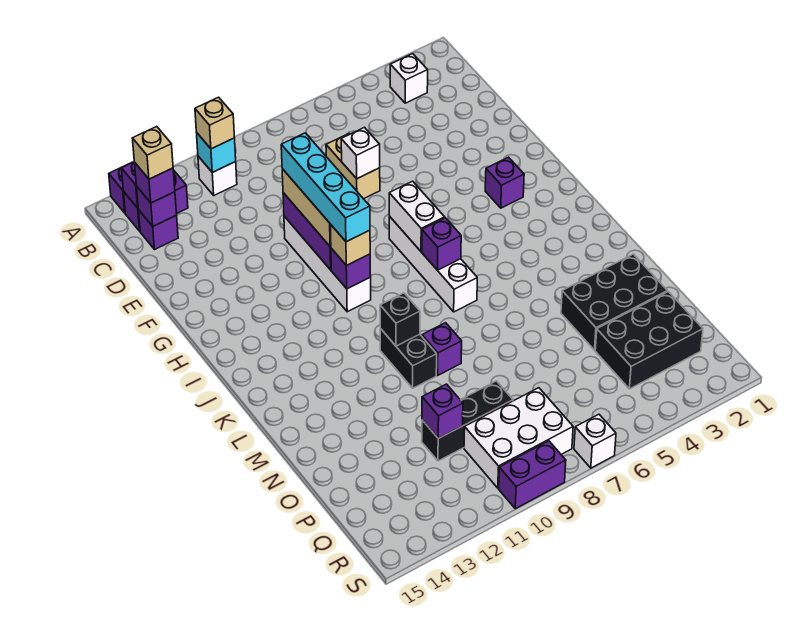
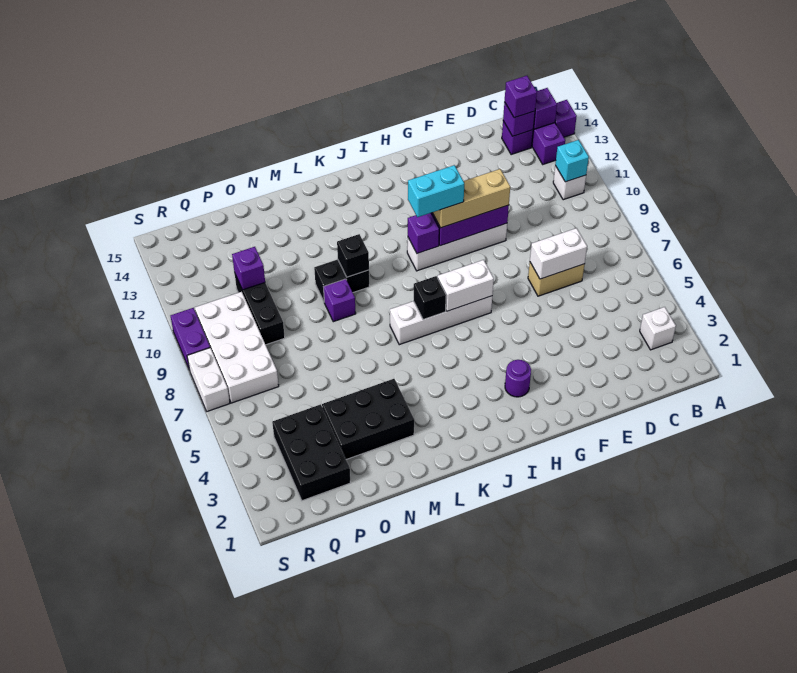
tan brick B11 level 3 -> none
tan brick C14 level 4 -> none
white brick E7 level 2 -> white brick D7:E7 level 2
cyan brick F10:I10 level 4 -> cyan brick H10:I10 level 4
purple brick H3 level 1 -> purple round brick H3 level 1
tan brick I10 level 3 -> none
purple brick J7 level 2 -> black brick J7 level 2
black brick N2:O4 level 1 -> black brick M3:O4 level 1
white brick Q8:R10 level 1 -> white brick Q7:R10 level 1
white brick S7 level 1 -> white brick S7:S8 level 1

